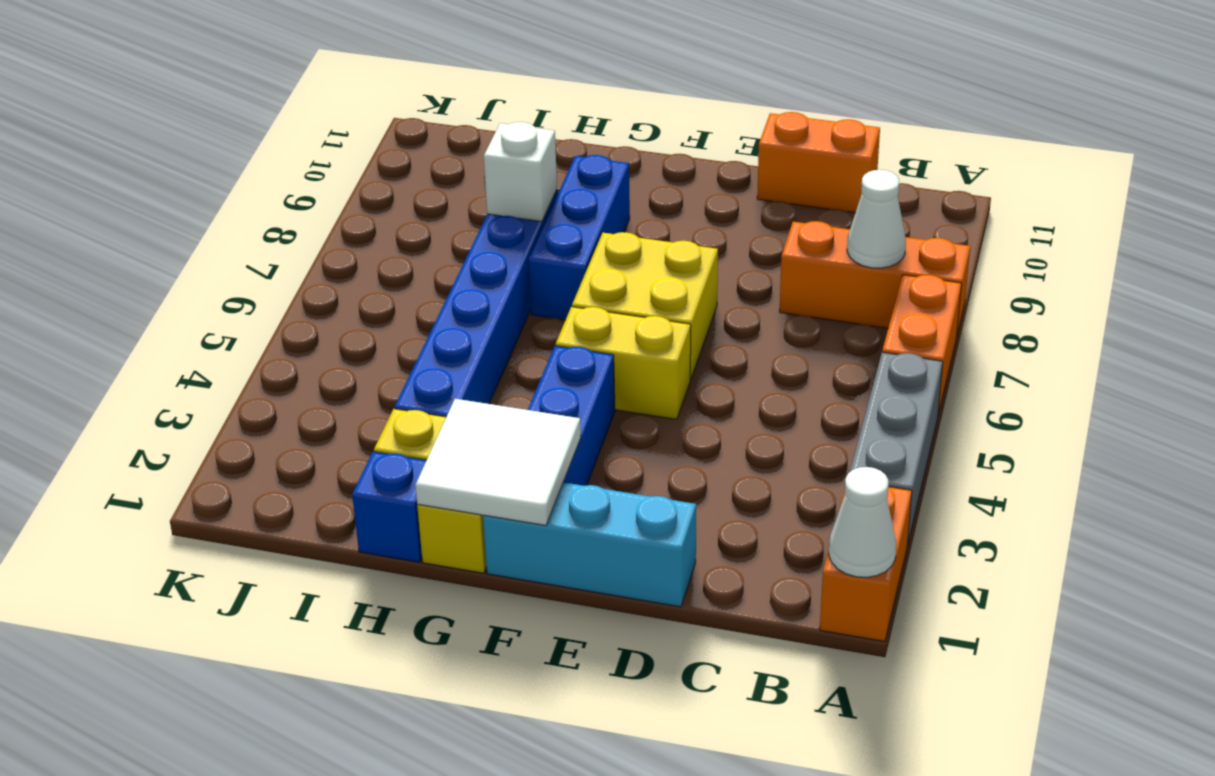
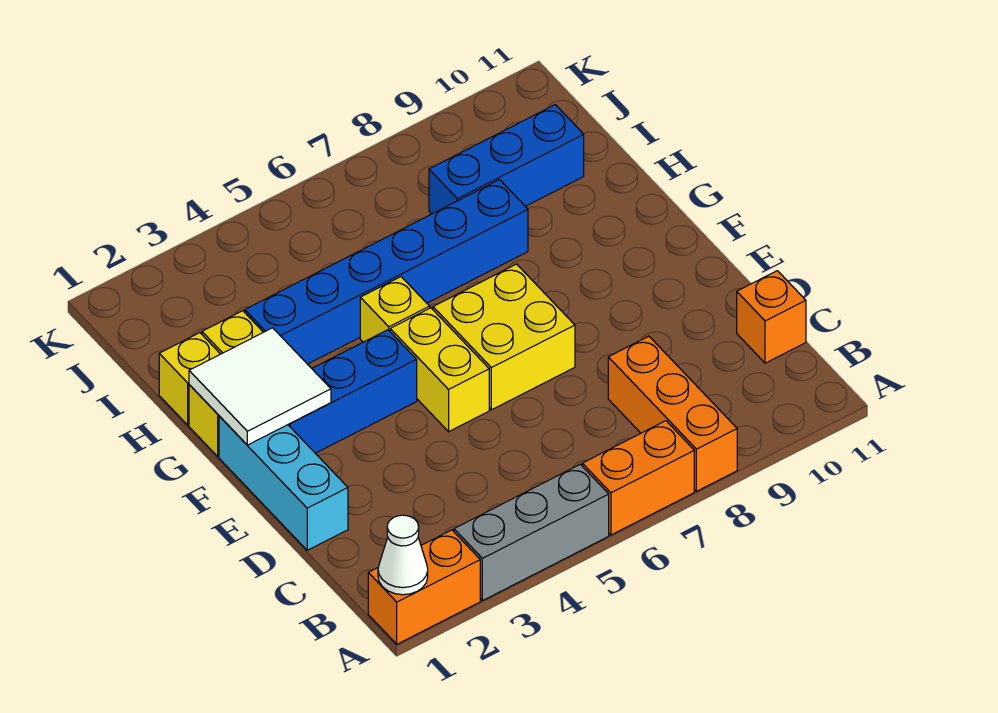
white cone B8 level 2 -> none
orange brick C11:D11 level 1 -> orange brick C11 level 1
none -> yellow brick G5 level 1
blue brick G7:G9 level 1 -> blue brick I8:I10 level 1
blue brick H1 level 1 -> yellow brick H1 level 1
white brick H8 level 2 -> none

